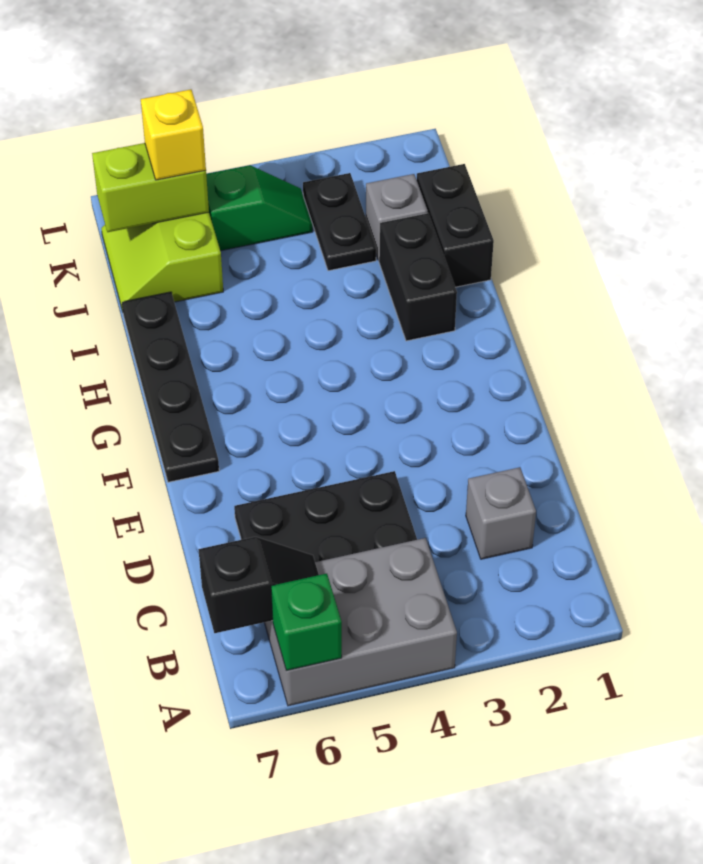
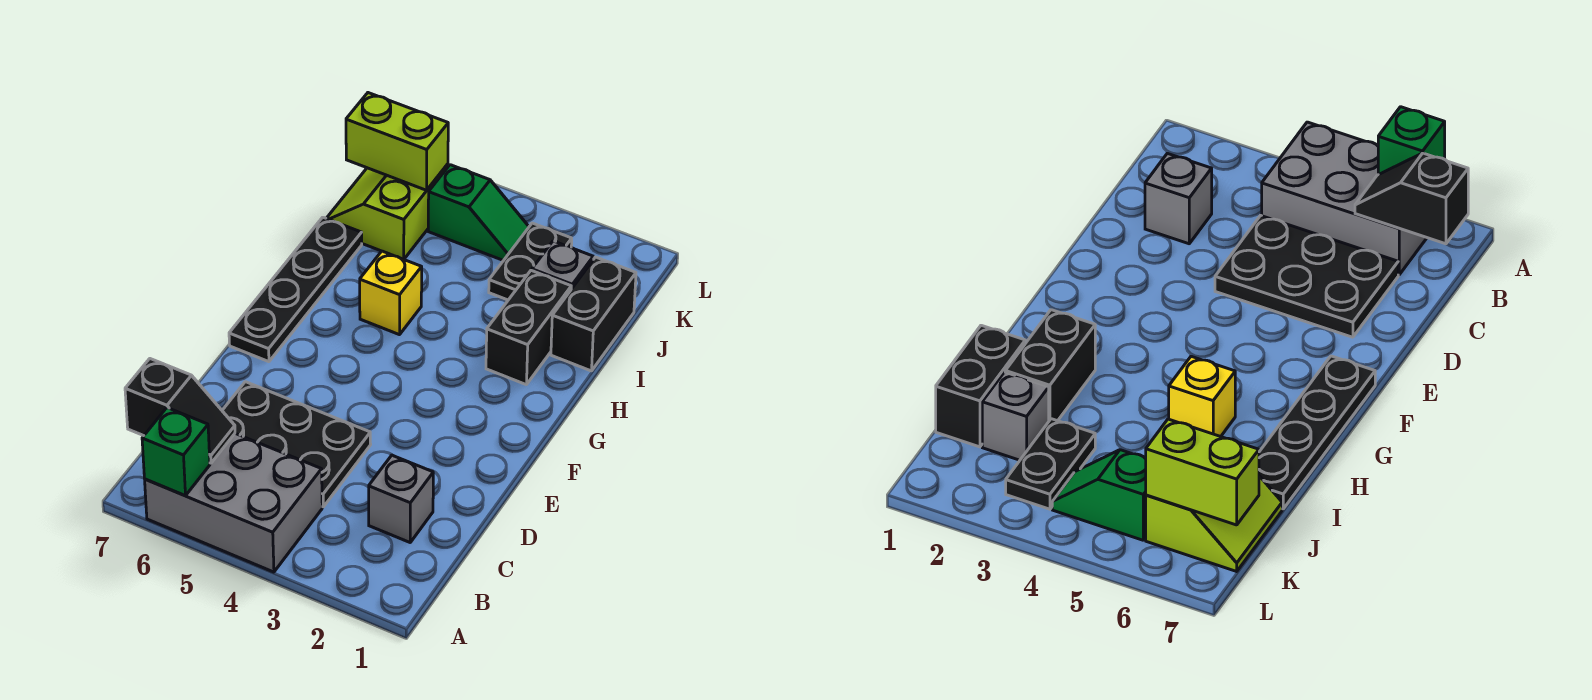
yellow brick K6 level 3 -> yellow brick H5 level 1

